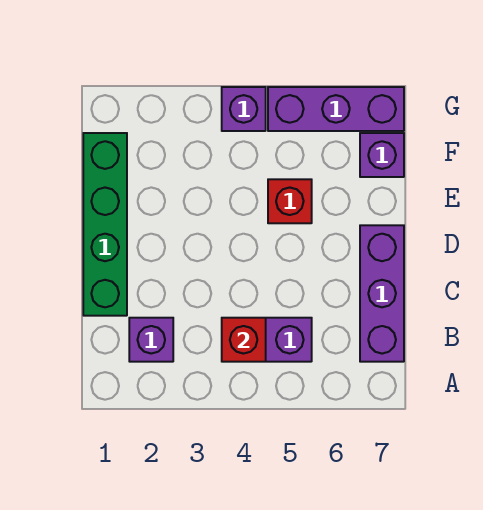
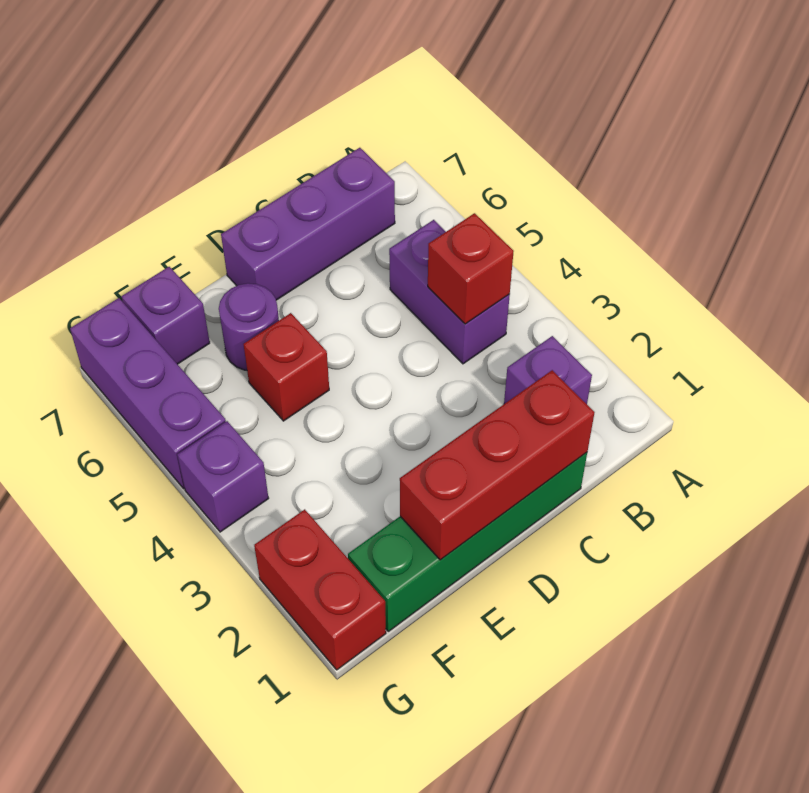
none -> red brick C1:E1 level 2
none -> purple round brick E6 level 1
none -> red brick G1:G2 level 1

